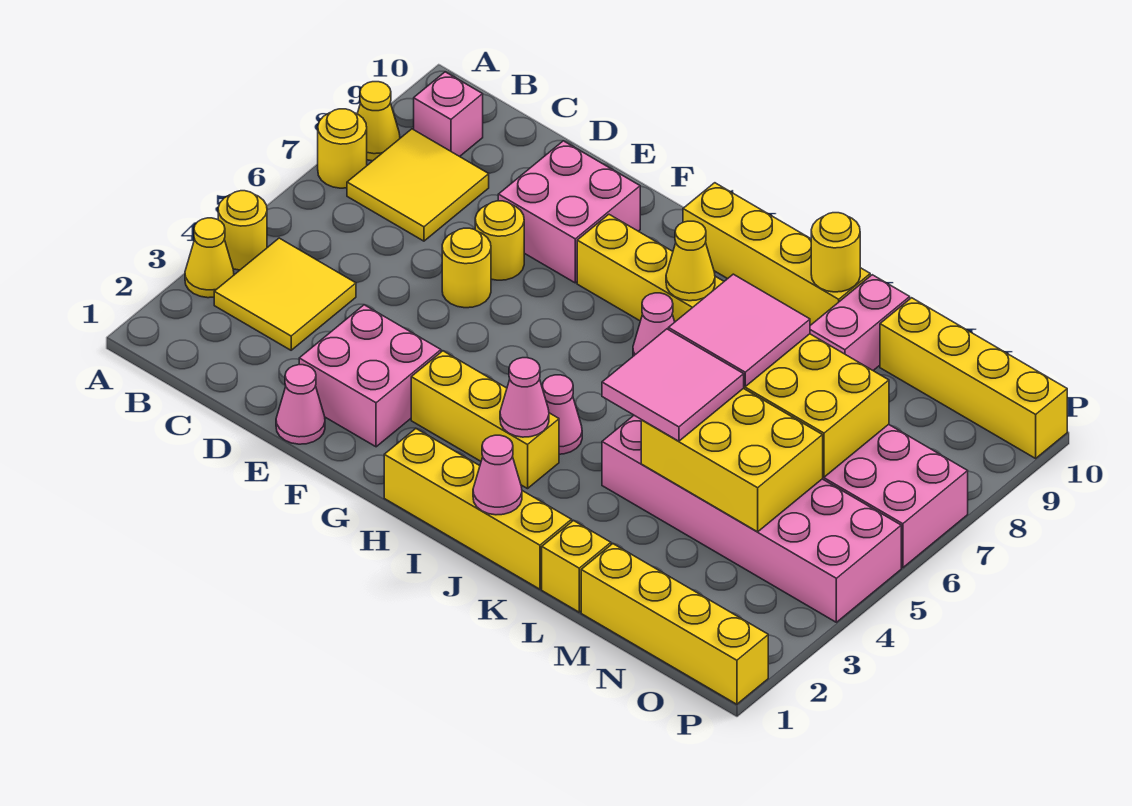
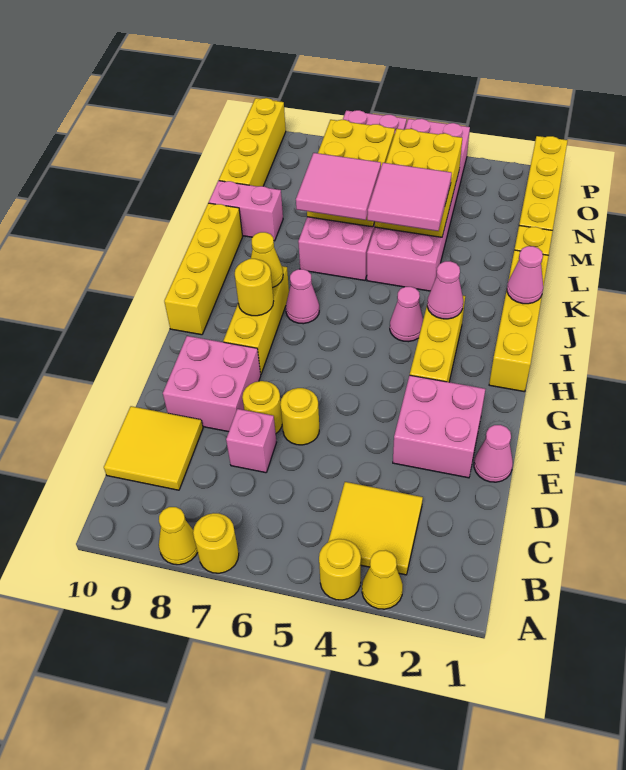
yellow tile B7:C8 level 1 -> yellow tile C9:D10 level 1
pink brick B9 level 1 -> pink brick D7 level 1
yellow round brick K10 level 2 -> yellow round brick H8 level 2

